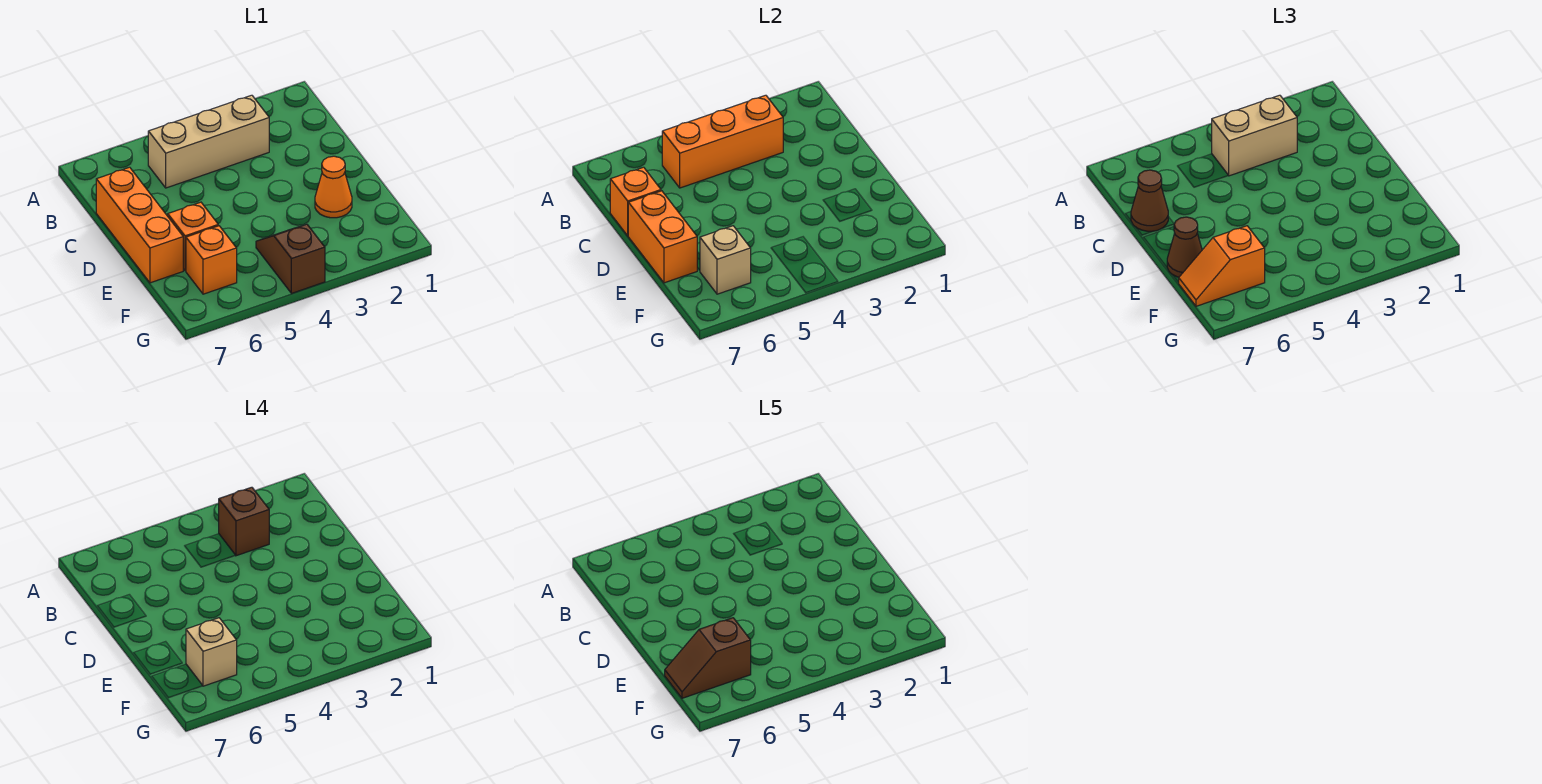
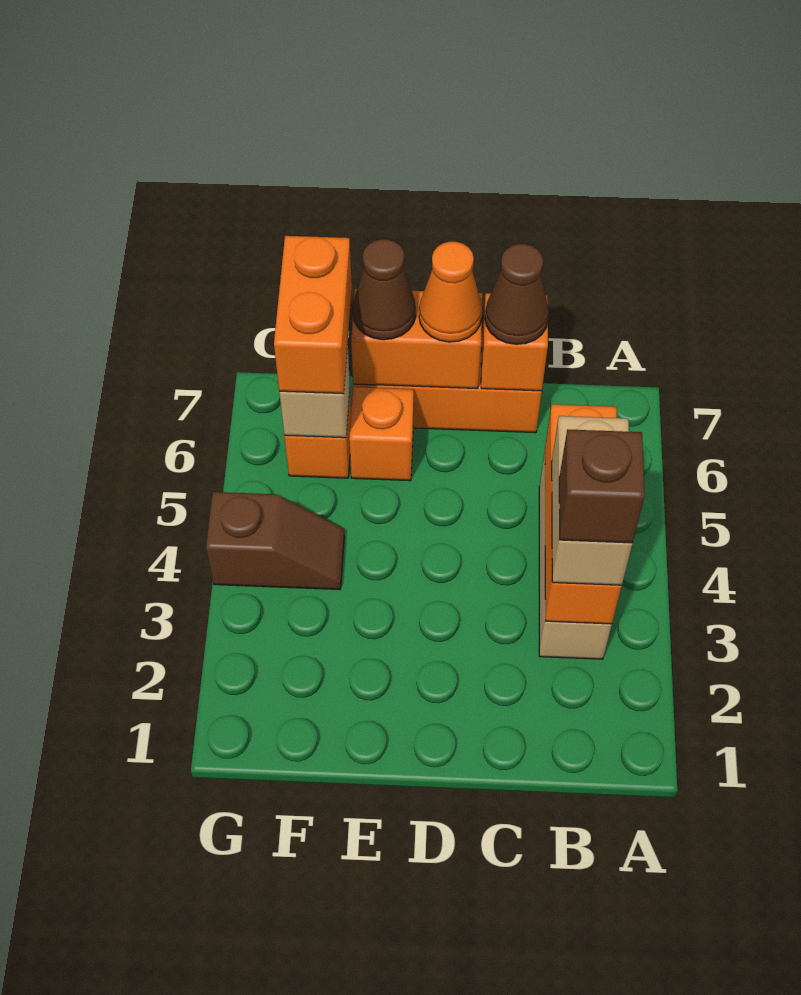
orange cone E2 level 1 -> orange cone D7 level 3
orange slope F6:F7 level 3 top 6 -> orange brick F6:F7 level 3
tan brick F6 level 4 -> none
brown slope F6:F7 level 5 top 6 -> none

